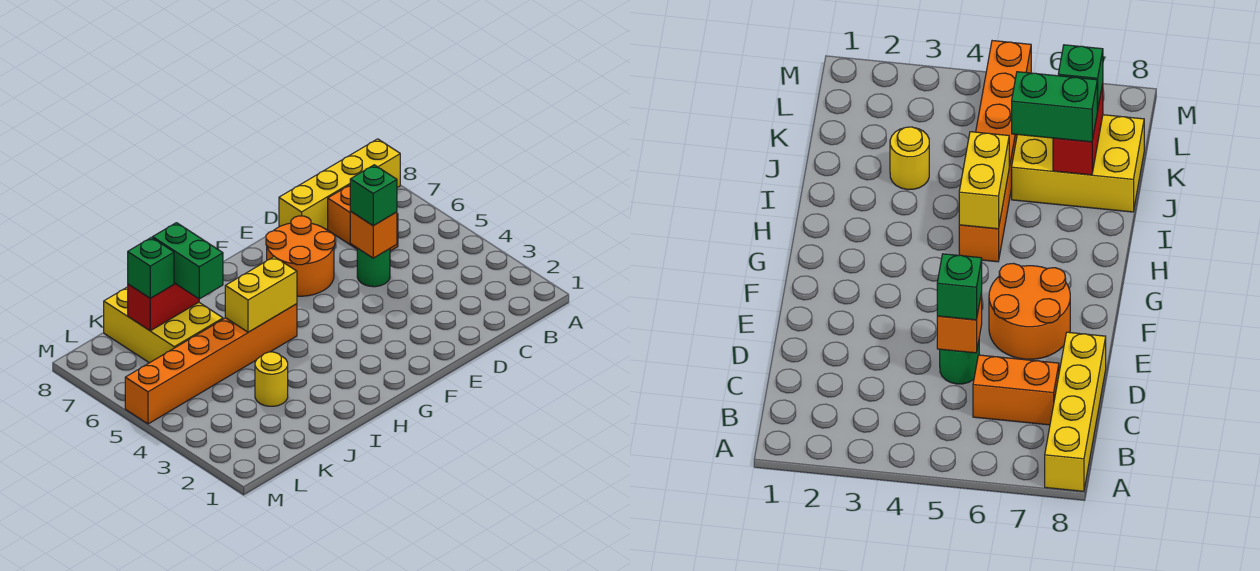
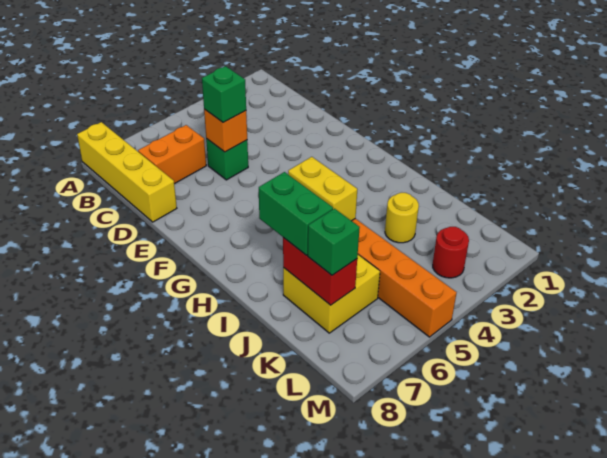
green round brick D5 level 1 -> green brick D5 level 1
orange round brick E6:F7 level 1 -> none
yellow brick J6:K8 level 1 -> yellow brick J6:K7 level 1
green brick J6:J7 level 3 -> green brick I7:J7 level 3
none -> red round brick L3 level 1

